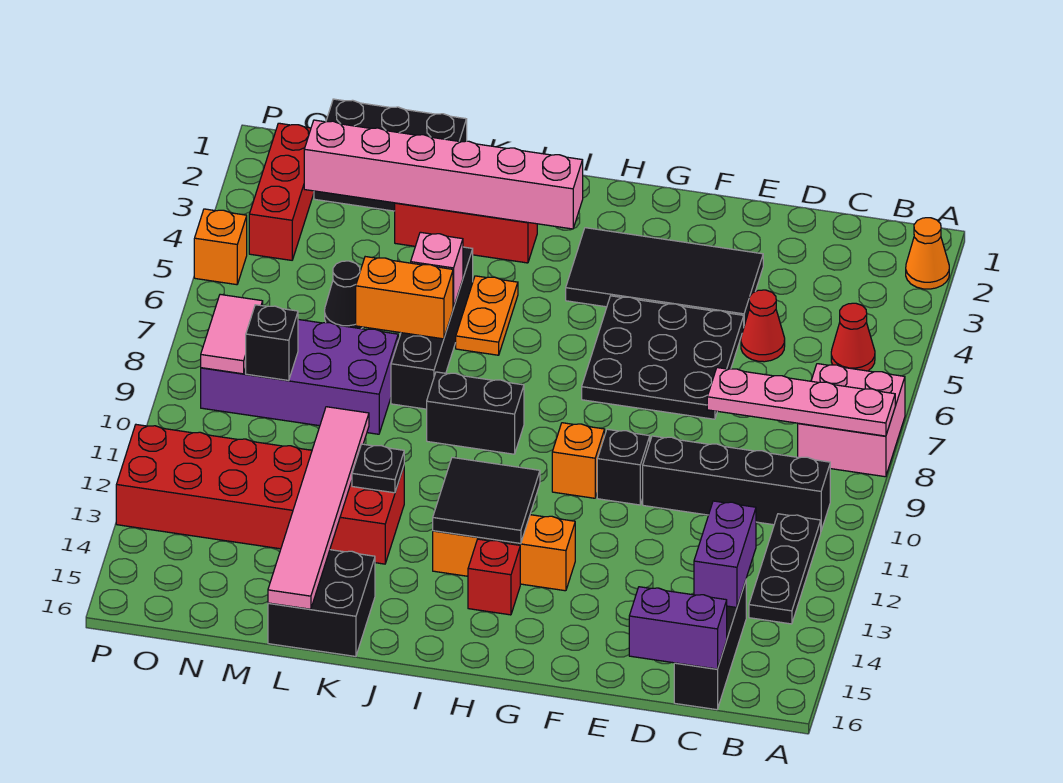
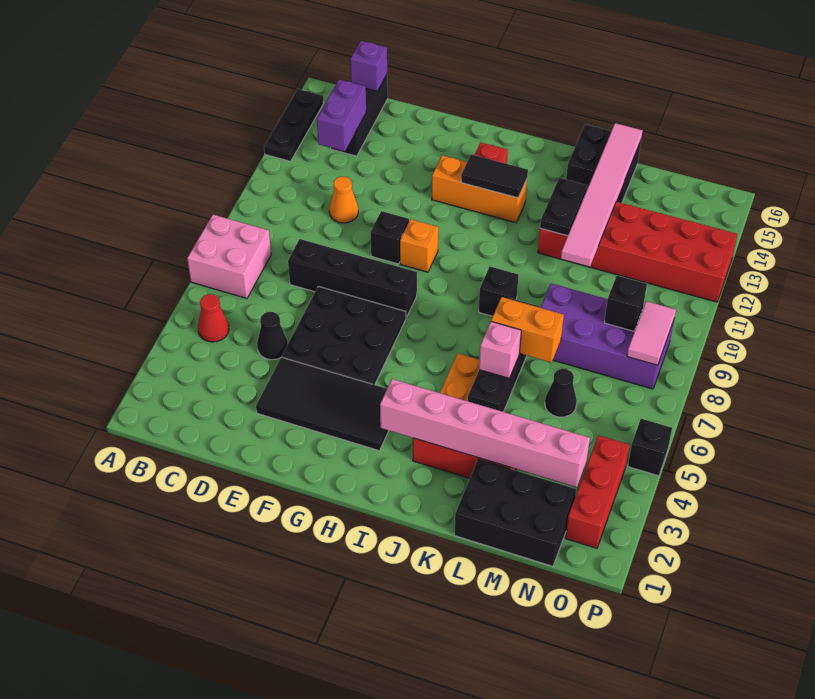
orange cone A2 level 1 -> orange cone D11 level 1
pink plate A8:D8 level 2 -> none
black brick B10:E10 level 1 -> black brick D8:G8 level 1
black plate B11:B13 level 1 -> black plate A13:A15 level 1
purple brick C16:D16 level 2 -> purple brick C16 level 2
red cone D5 level 1 -> black cone D5 level 1
black tile H12:I13 level 2 -> black tile H13:I13 level 2
black brick I9:J9 level 1 -> black brick J9 level 1
black plate K12 level 2 -> black plate K12:K13 level 2
orange brick P5 level 1 -> black brick P5 level 1

